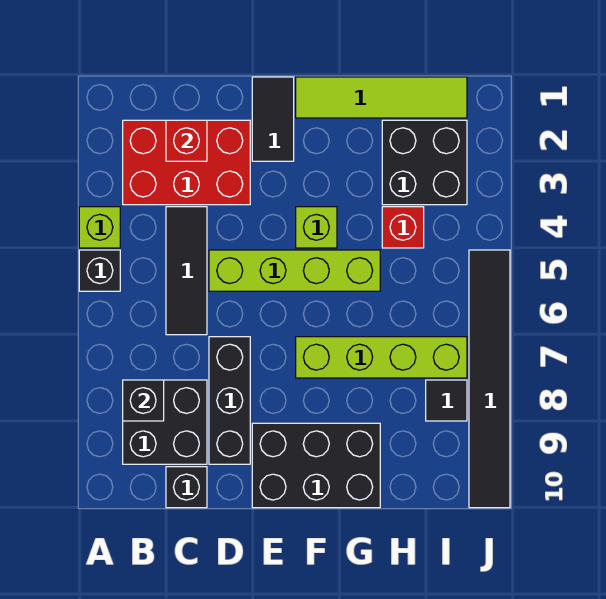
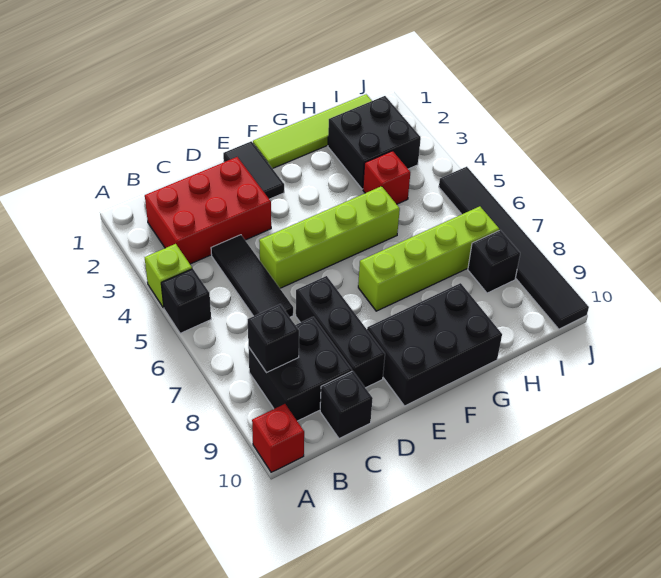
red brick C2 level 2 -> red brick A10 level 1
lime brick F4 level 1 -> none
black tile I8 level 1 -> black brick I8 level 1

